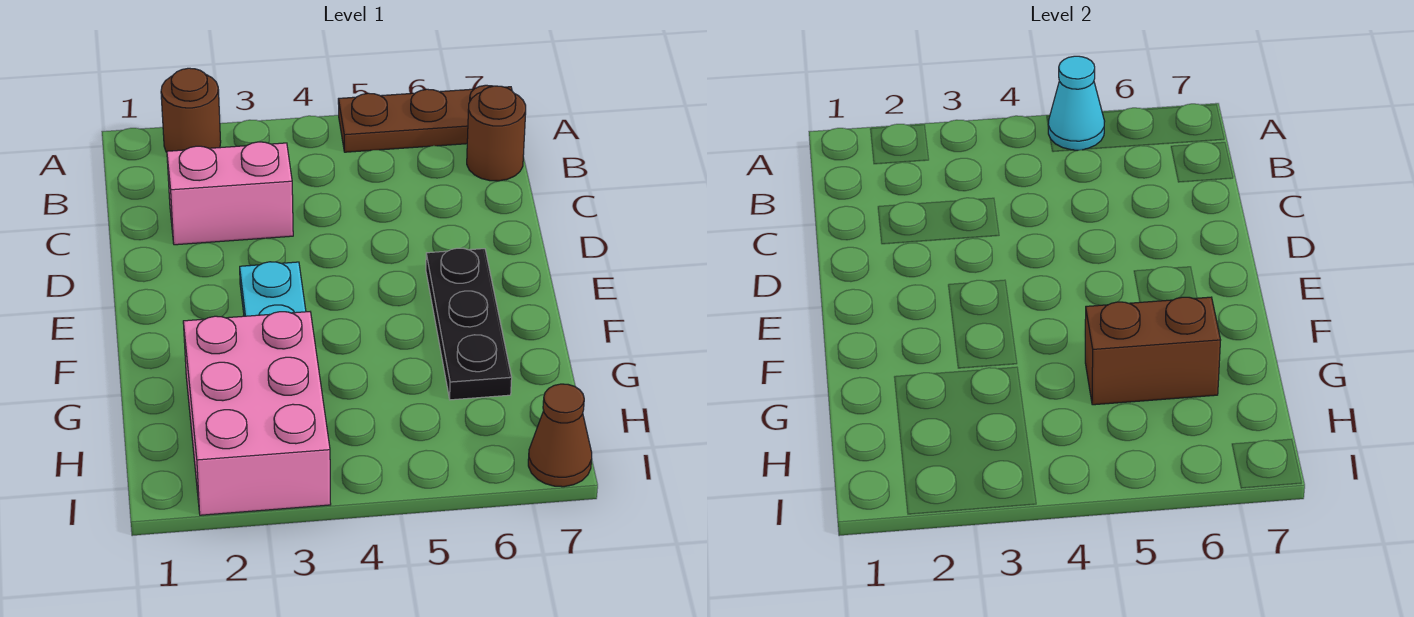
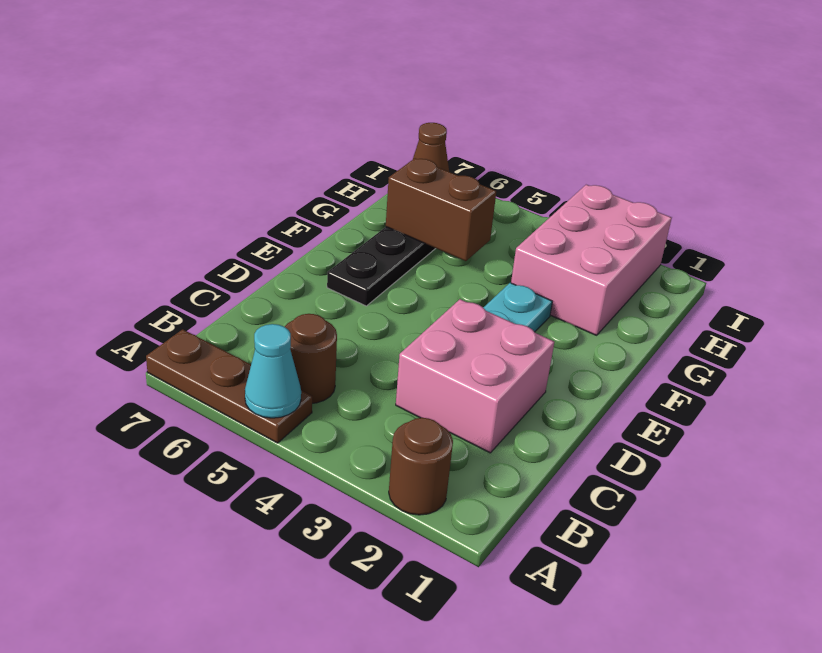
brown round brick B7 level 1 -> brown round brick B5 level 1
pink brick C2:C3 level 1 -> pink brick C2:D3 level 1

